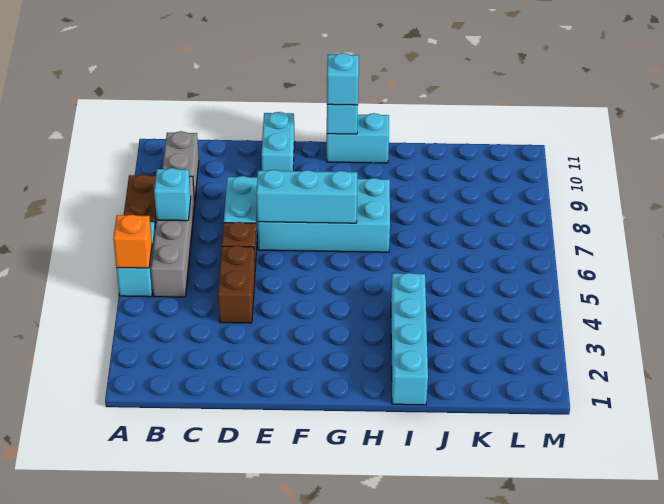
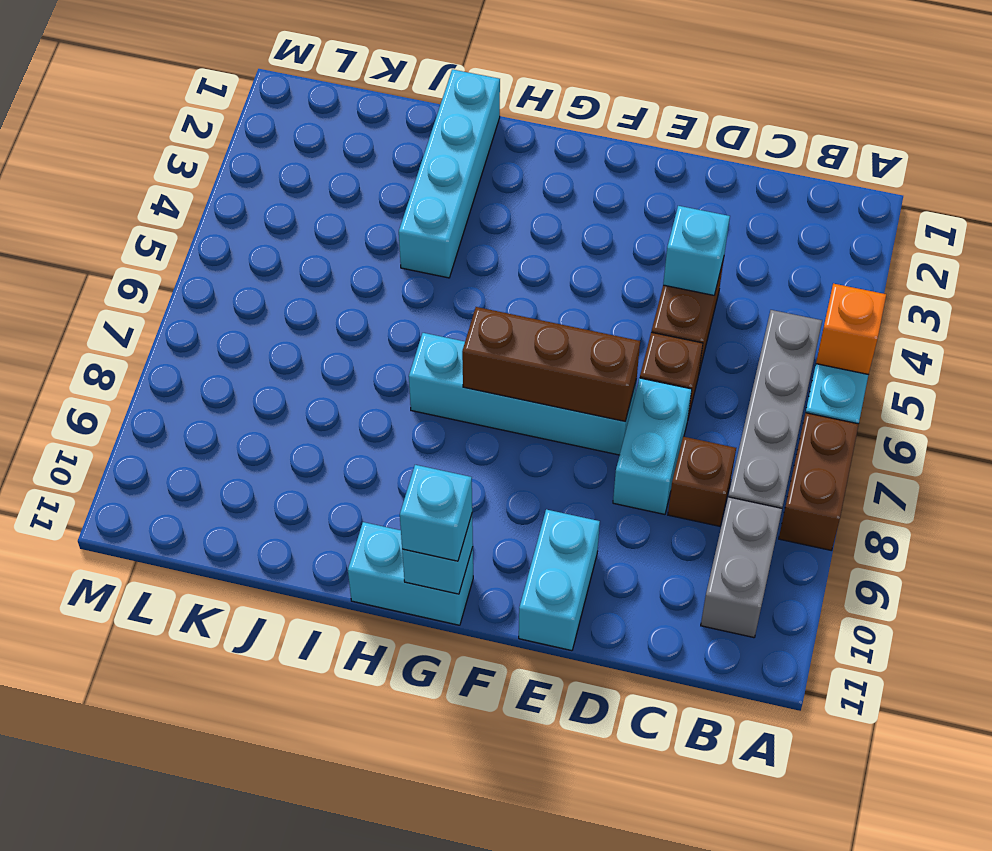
cyan brick B7 level 2 -> cyan brick D4 level 2
none -> brown brick C8 level 1
cyan brick E7:H8 level 1 -> cyan brick E7:H7 level 1
cyan brick E7:G7 level 2 -> brown brick E7:G7 level 2

